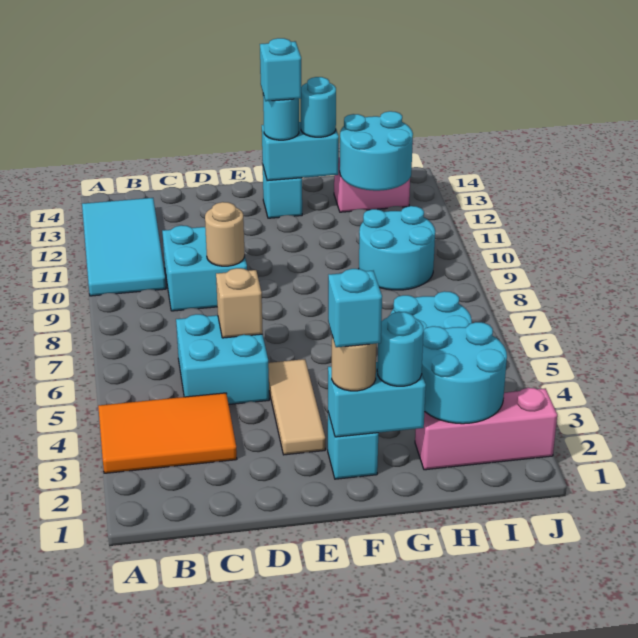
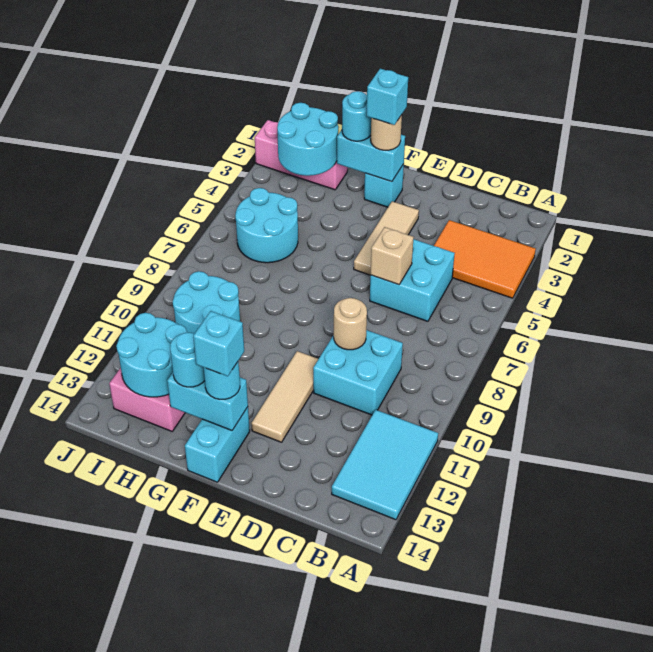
cyan tile A10:B13 level 1 -> cyan tile A11:B13 level 1
none -> tan tile E10:E12 level 1
cyan brick F13 level 1 -> cyan brick F13:F14 level 1

